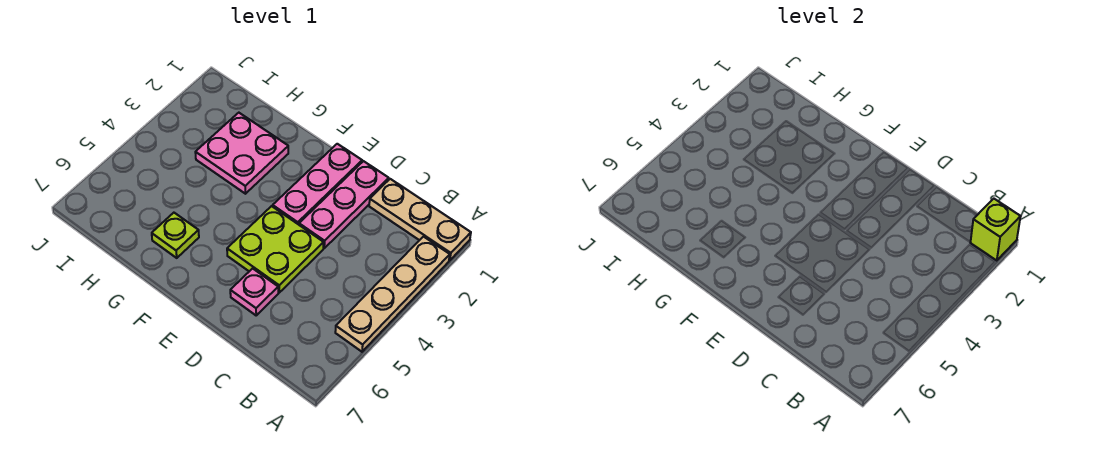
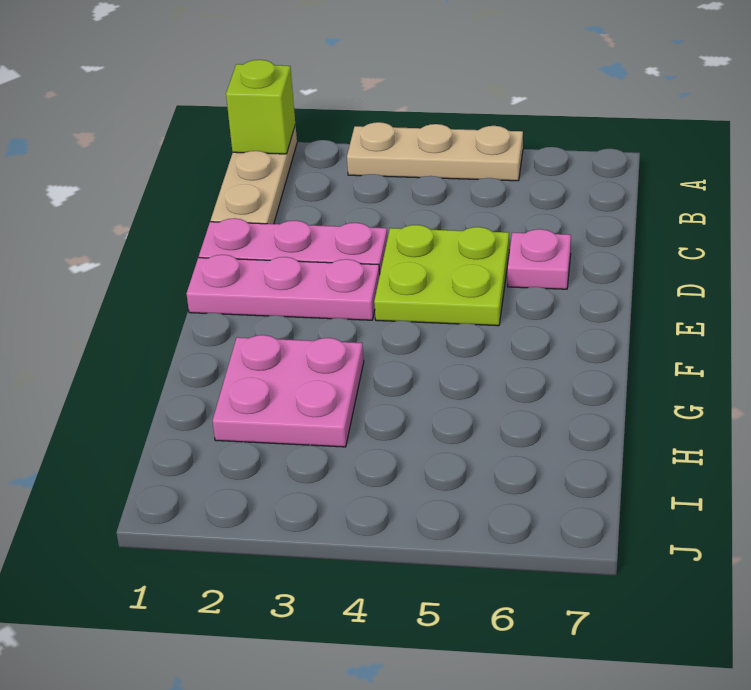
tan plate A2:A5 level 1 -> tan plate A3:A5 level 1
lime plate G6 level 1 -> none

